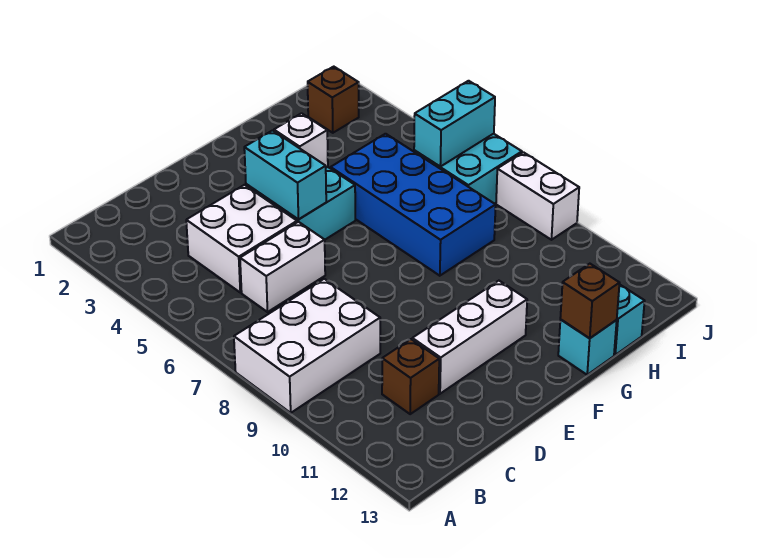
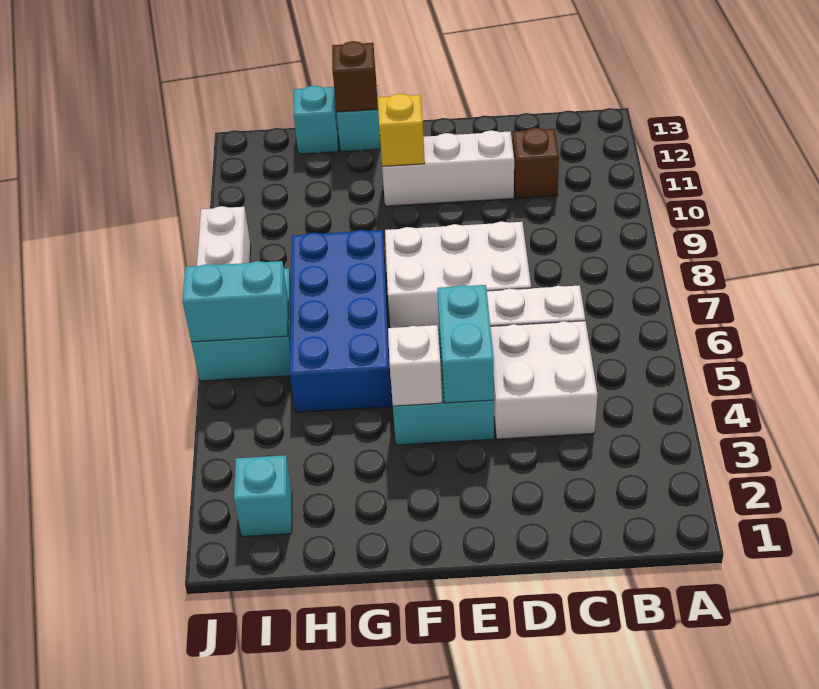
white brick A8:C9 level 1 -> white brick D7:F8 level 1
none -> yellow brick F11 level 2
brown brick I2 level 1 -> cyan brick I2 level 1

